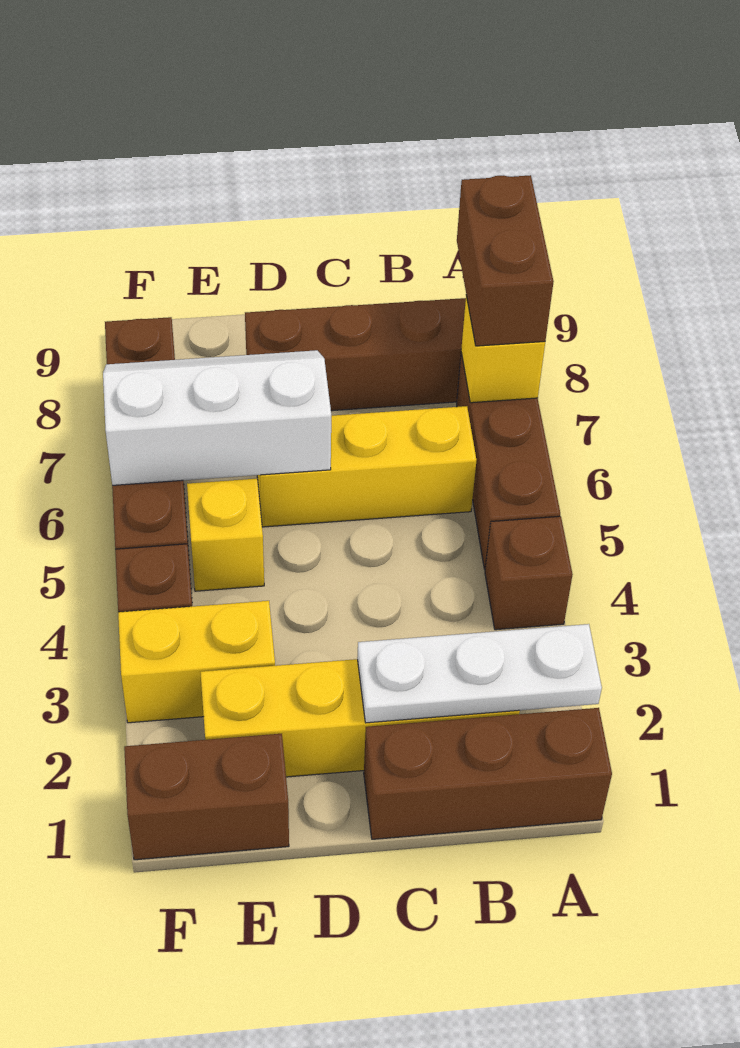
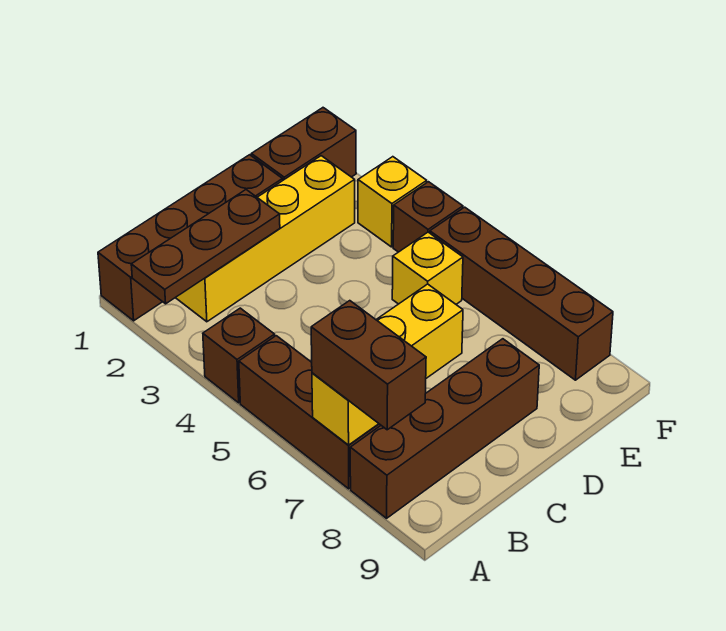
brown brick A1:C1 level 1 -> brown brick A1:D1 level 1
white plate A2:C2 level 2 -> brown plate A2:C2 level 2
white slope D6:F7 level 2 top 6 -> none
yellow brick E3:F3 level 1 -> yellow brick F3 level 1

